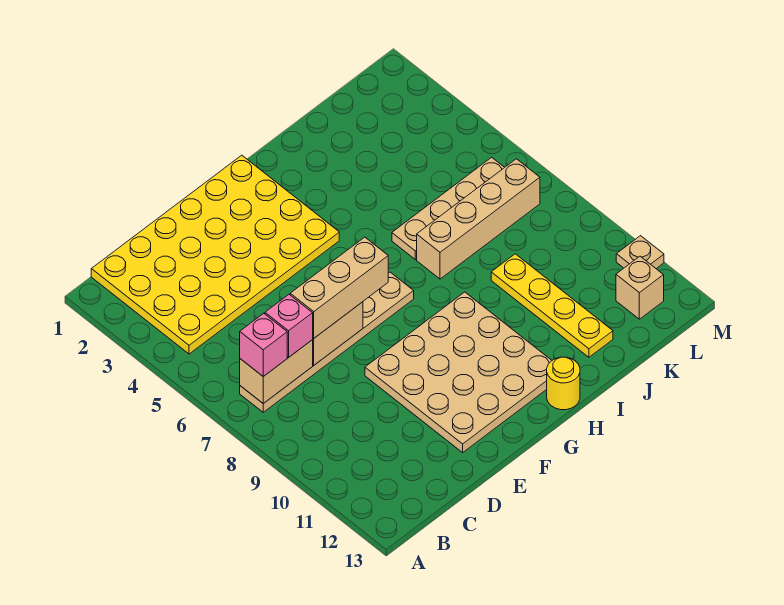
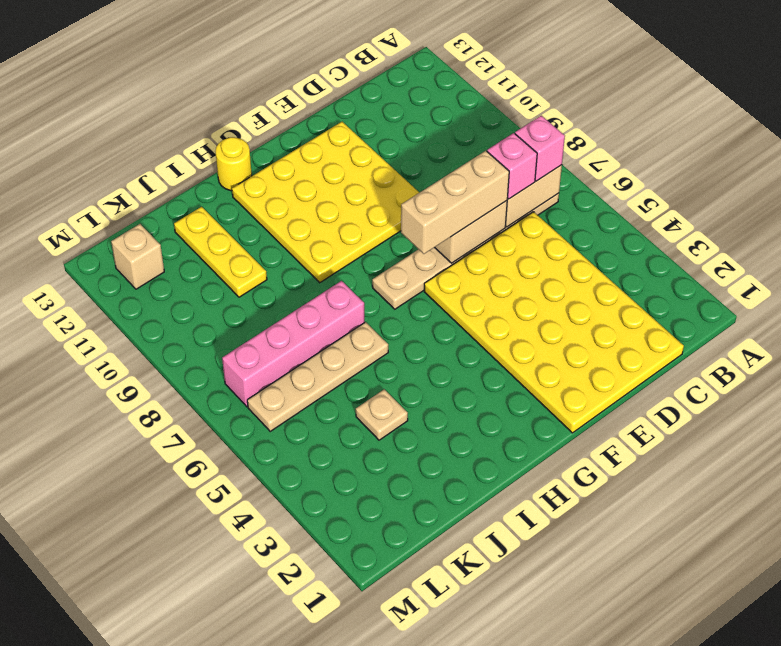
yellow plate B1:G4 level 1 -> yellow plate C1:F6 level 1
tan plate E9:H12 level 1 -> yellow plate E9:H12 level 1
tan brick I7:L7 level 1 -> pink brick I7:L7 level 1
yellow plate J9:J12 level 1 -> yellow plate J10:J12 level 1
tan plate M11 level 1 -> tan plate J4 level 1

